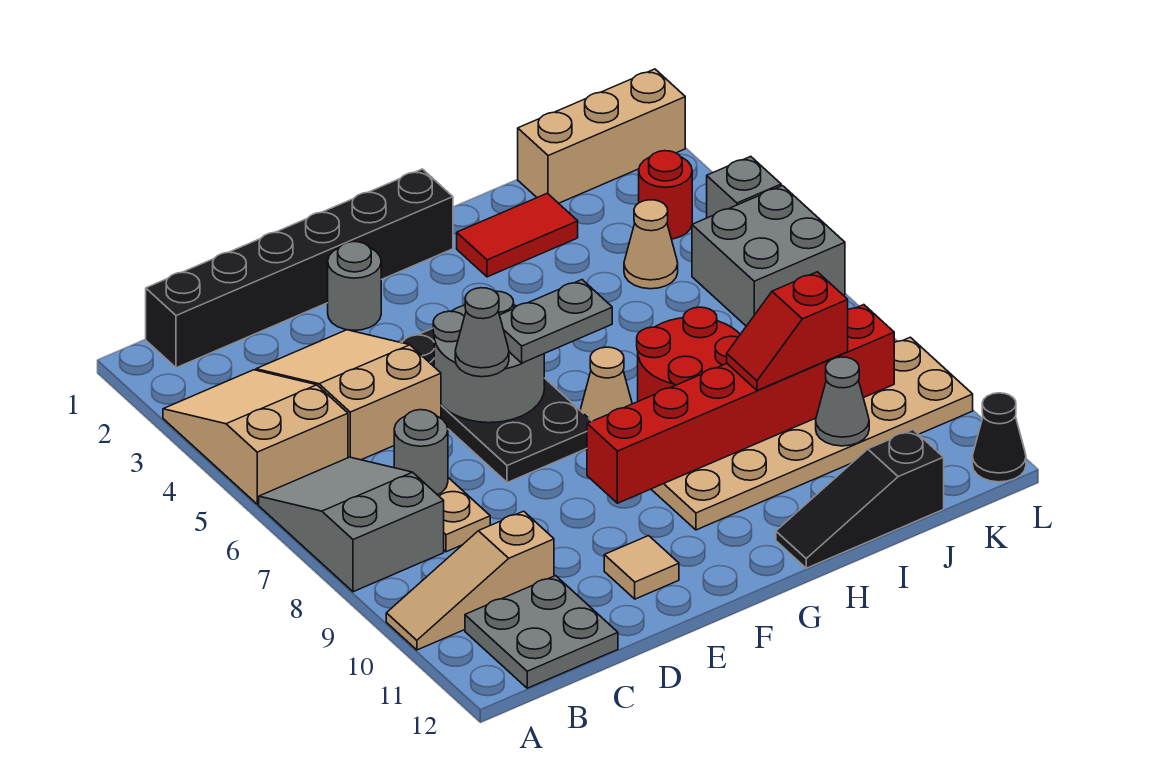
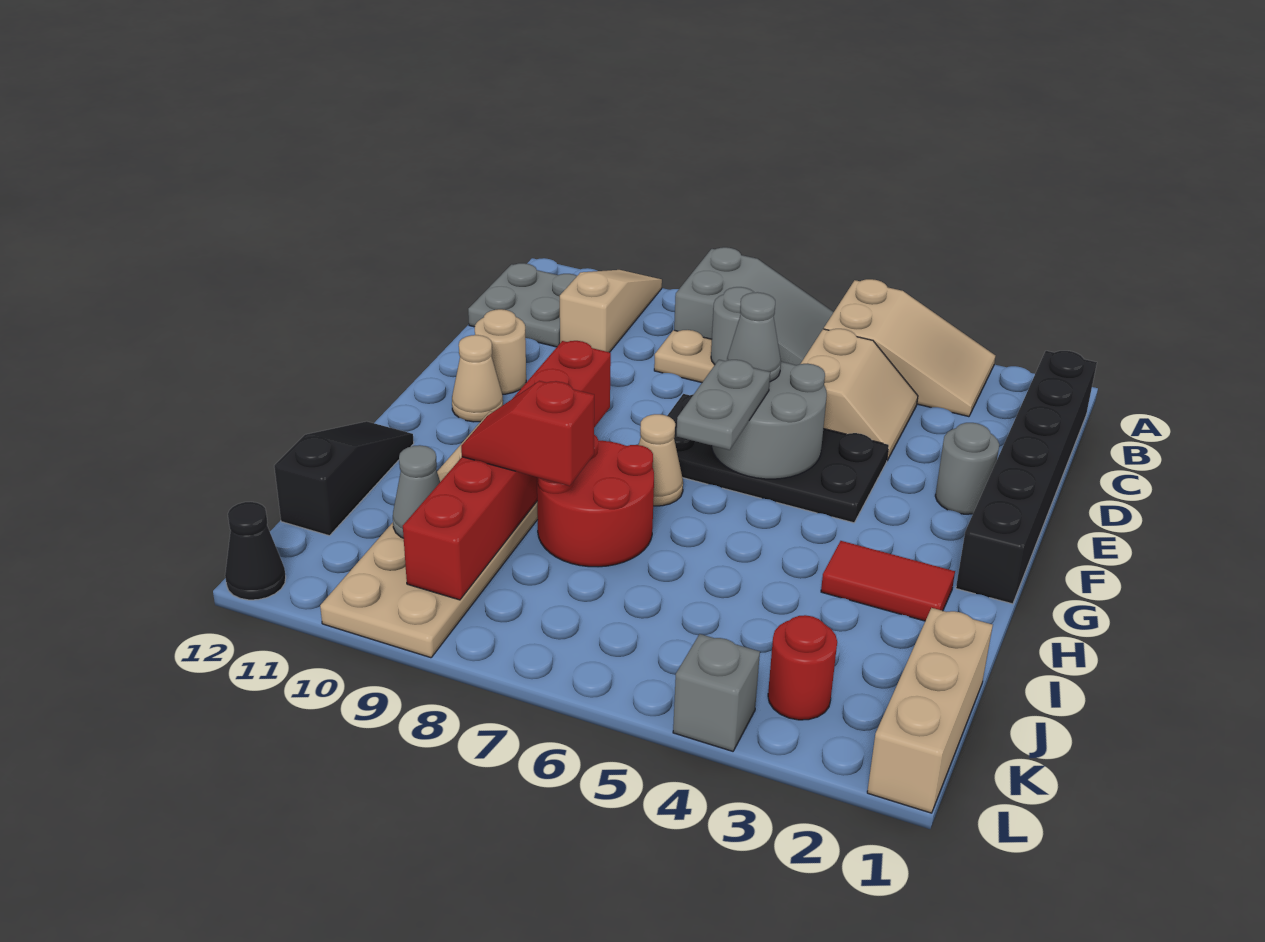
tan slope C3:D5 level 1 top 5 -> tan slope C4:D5 level 1 top 5
tan tile E11 level 1 -> tan round brick E11 level 1
red tile H2:I2 level 1 -> red tile H2:H3 level 1
red slope I9:J9 level 3 top J -> red slope I8:I9 level 3 top 8
tan cone J4 level 1 -> tan cone F11 level 1
grey brick K5:L6 level 1 -> none

